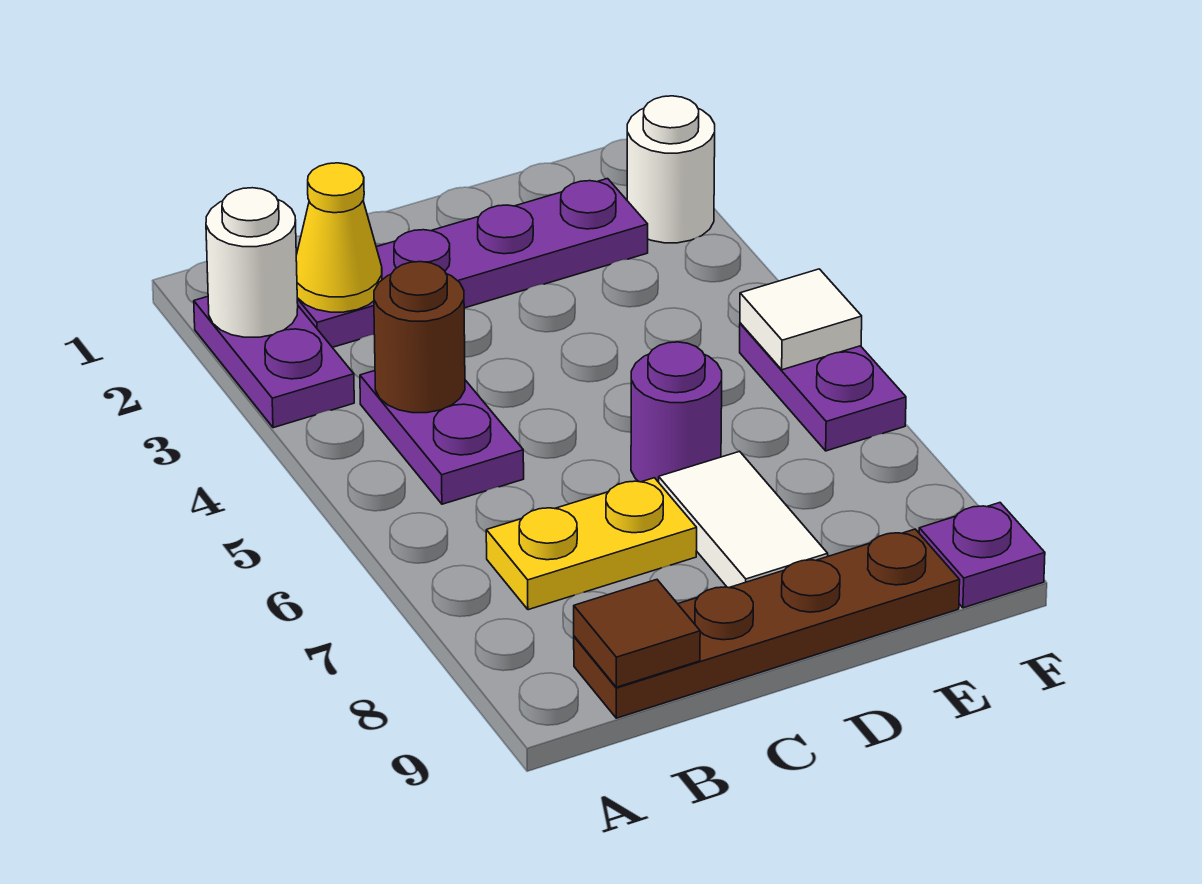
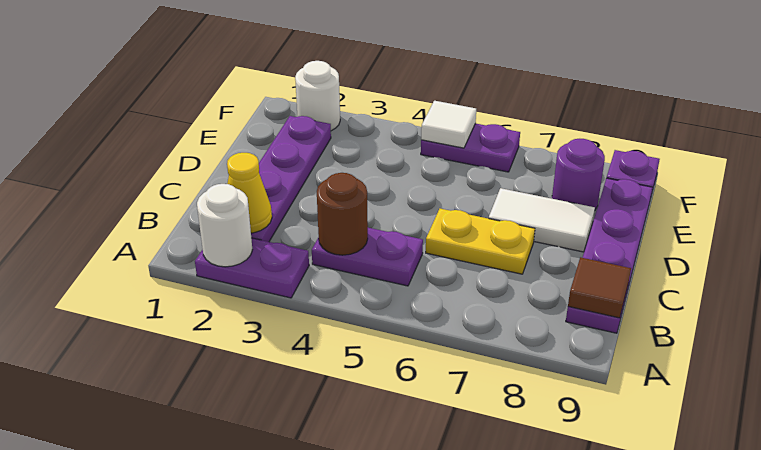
yellow plate B7:C7 level 1 -> yellow plate C6:C7 level 1
brown plate B9:E9 level 1 -> purple plate B9:E9 level 1
purple round brick D6 level 1 -> purple round brick E8 level 1

